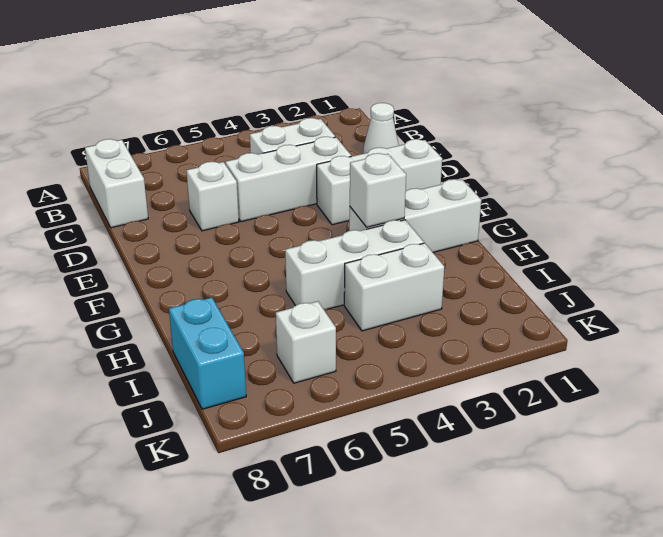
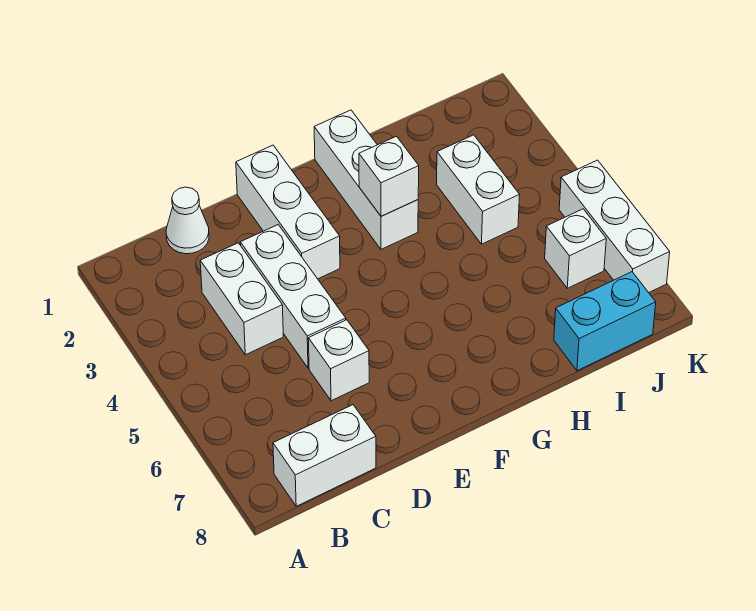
white brick H3:H5 level 1 -> white brick K5:K7 level 1

